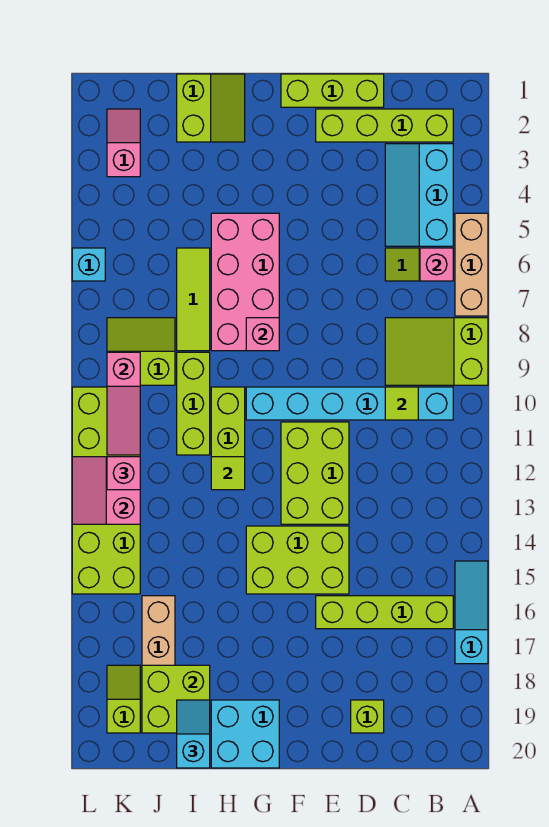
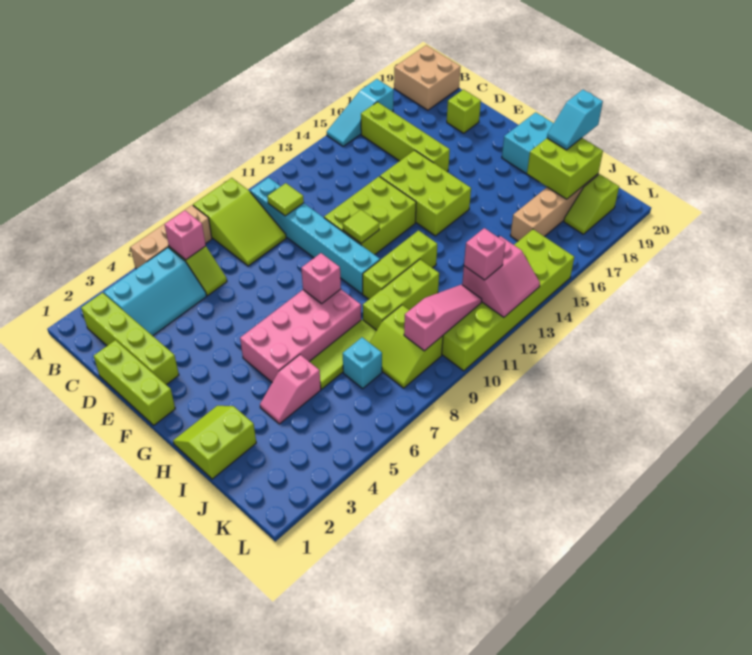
none -> tan brick A19:B20 level 1
lime tile H12 level 2 -> lime tile F11 level 2
pink slope K2:K3 level 1 top 3 -> pink slope I4:I5 level 1 top 5
cyan brick L6 level 1 -> cyan brick J7 level 1

